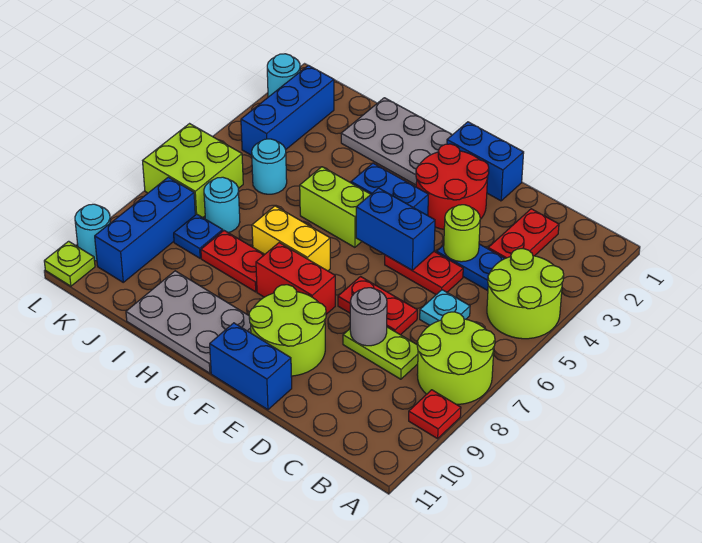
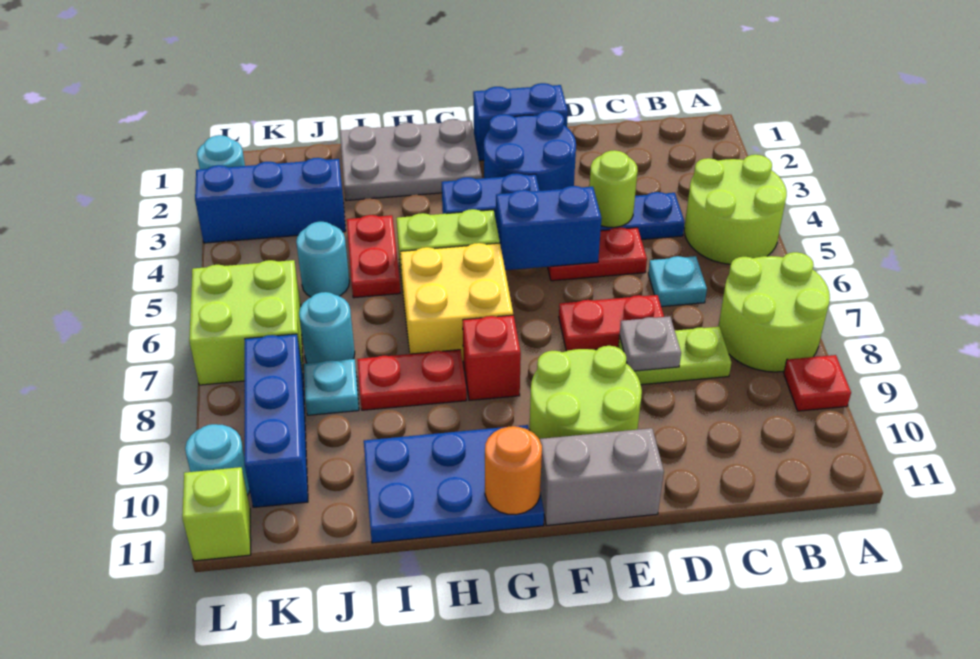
red plate C2:C3 level 1 -> red plate I4:I5 level 1
grey round brick D8 level 2 -> grey plate D8 level 2
red round brick E2:F3 level 1 -> blue round brick E2:F3 level 1
blue brick E11:F11 level 1 -> grey brick E11:F11 level 1
red brick F8:G8 level 1 -> red brick G8 level 1
yellow brick G7:H7 level 1 -> yellow brick G6:H7 level 1
grey plate G10:I11 level 1 -> blue plate G10:I11 level 1
none -> orange round brick G11 level 2
blue plate J8 level 1 -> cyan plate J8 level 1
blue brick K2:K4 level 1 -> blue brick J3:L3 level 1
lime plate L11 level 1 -> lime brick L11 level 1

